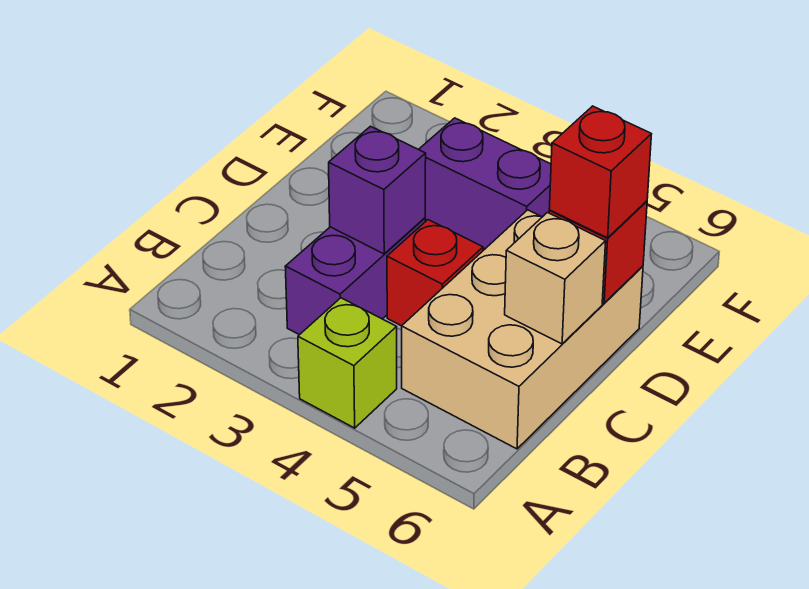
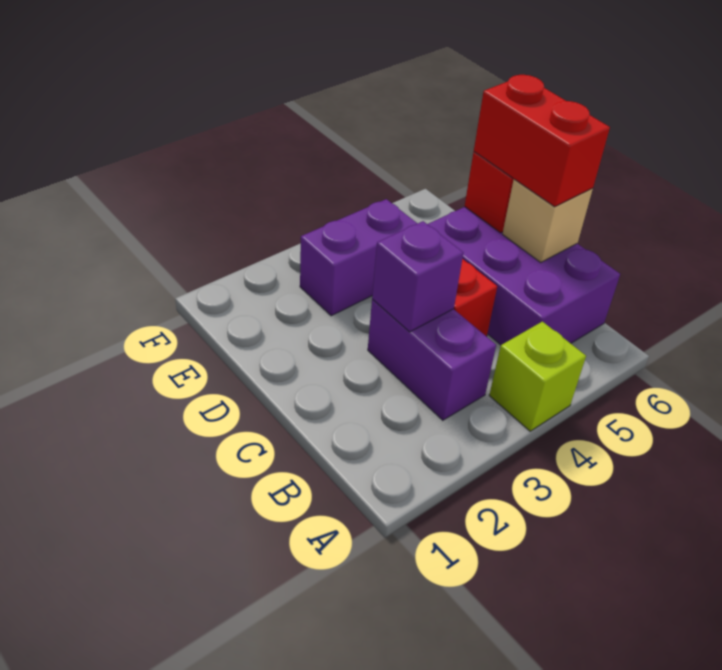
tan brick B5:D6 level 1 -> purple brick B5:D6 level 1
red brick D6 level 3 -> red brick C6:D6 level 3

